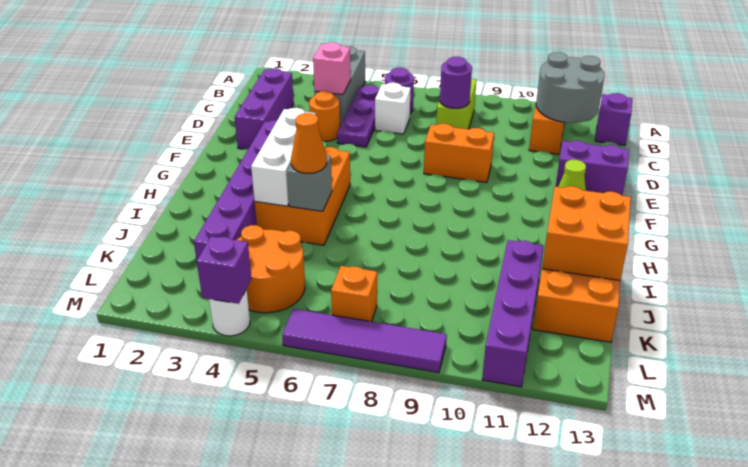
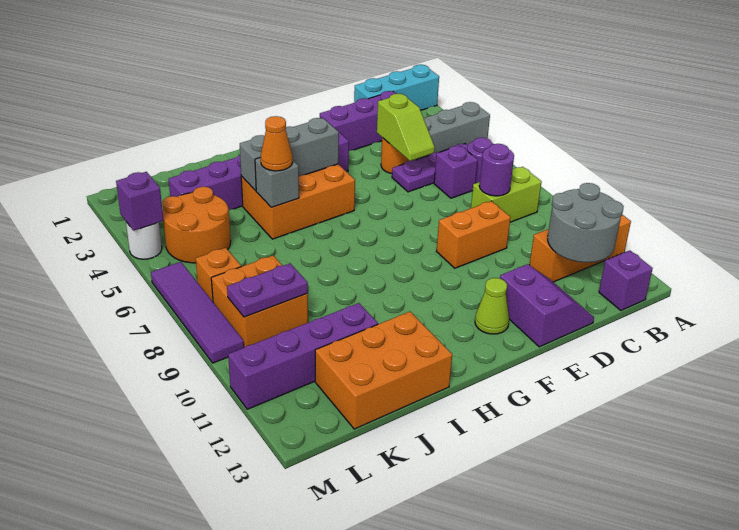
none -> cyan brick A1:C1 level 1
pink brick C4 level 2 -> none
white brick C6 level 1 -> purple brick C6 level 1
none -> lime slope D4:D5 level 2 top 4
orange brick E8:E9 level 1 -> orange brick D9:E9 level 1
white brick G4:I4 level 2 -> grey brick G4:I4 level 2
orange brick I12:J13 level 2 -> orange brick K8:L9 level 1
none -> purple plate K9:L9 level 2

